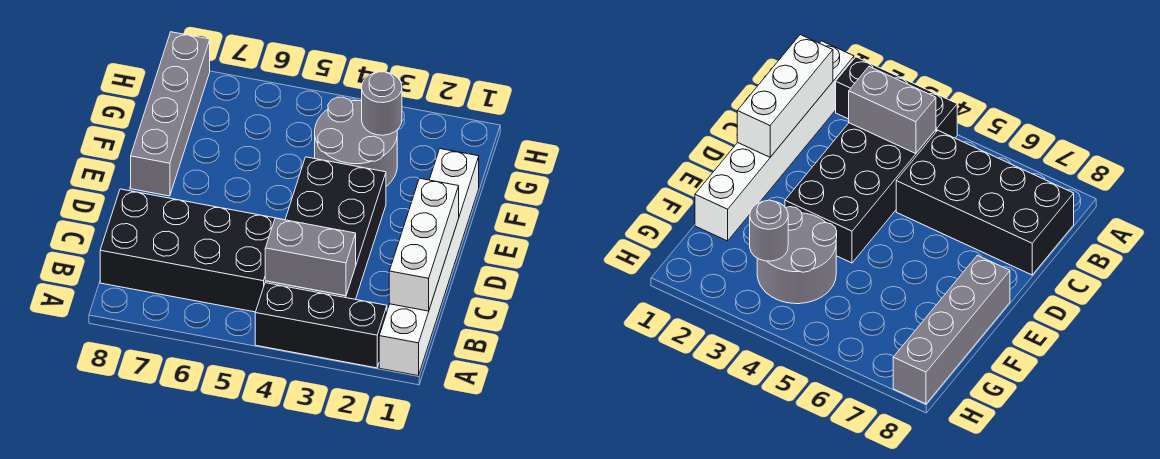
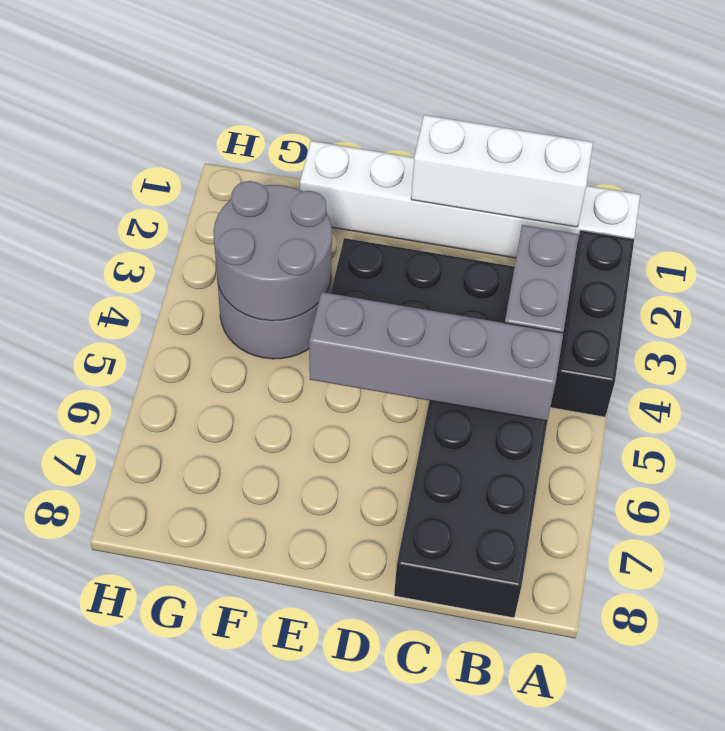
grey brick E8:H8 level 1 -> grey brick B5:E5 level 2
grey round brick G3 level 2 -> grey round brick F3:G4 level 2

